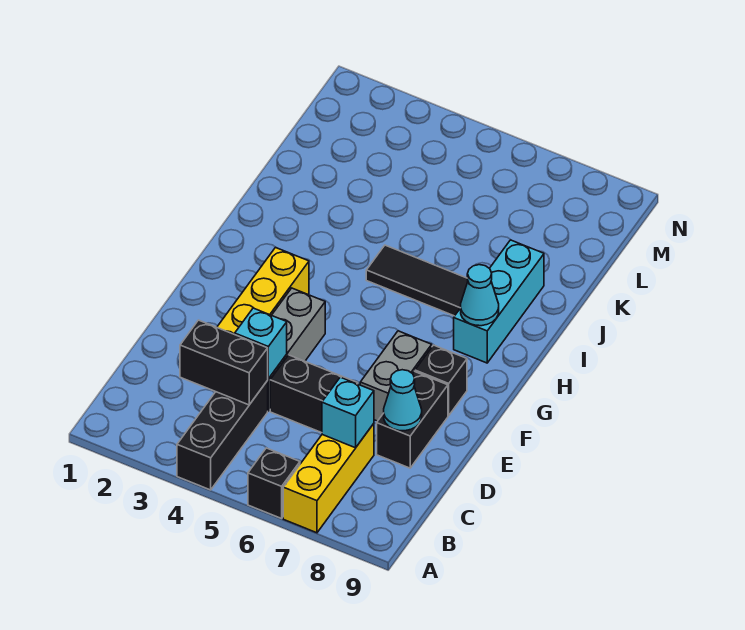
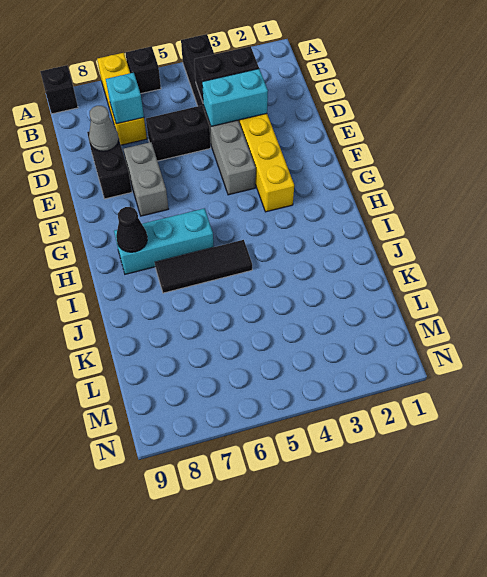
cyan brick D4 level 2 -> cyan brick D3:D4 level 2
cyan cone D8 level 2 -> grey cone D8 level 2
black brick F8 level 1 -> black brick A9 level 1
cyan brick H8:J8 level 1 -> cyan brick H6:H8 level 1
cyan cone H8 level 2 -> black cone H8 level 2

